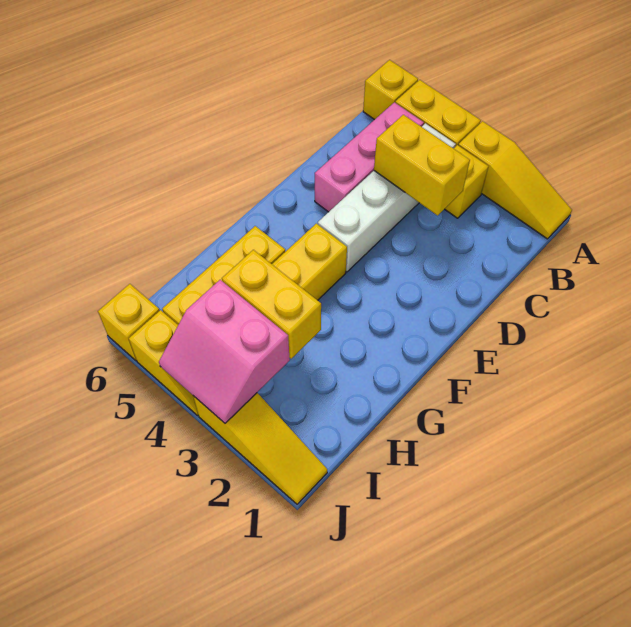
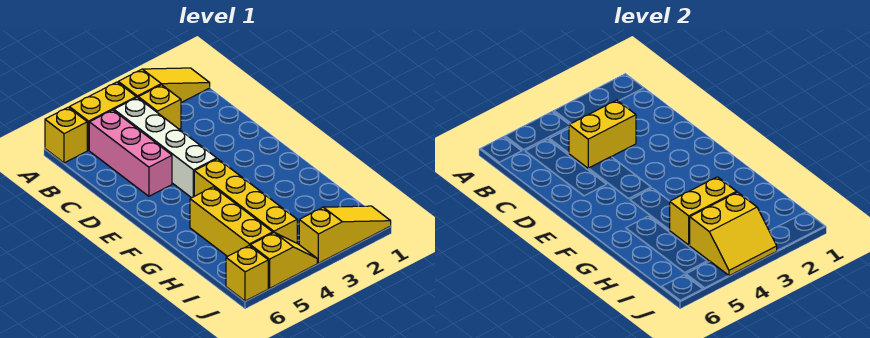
pink slope I3:J4 level 2 top I -> yellow slope I3:J4 level 2 top I

